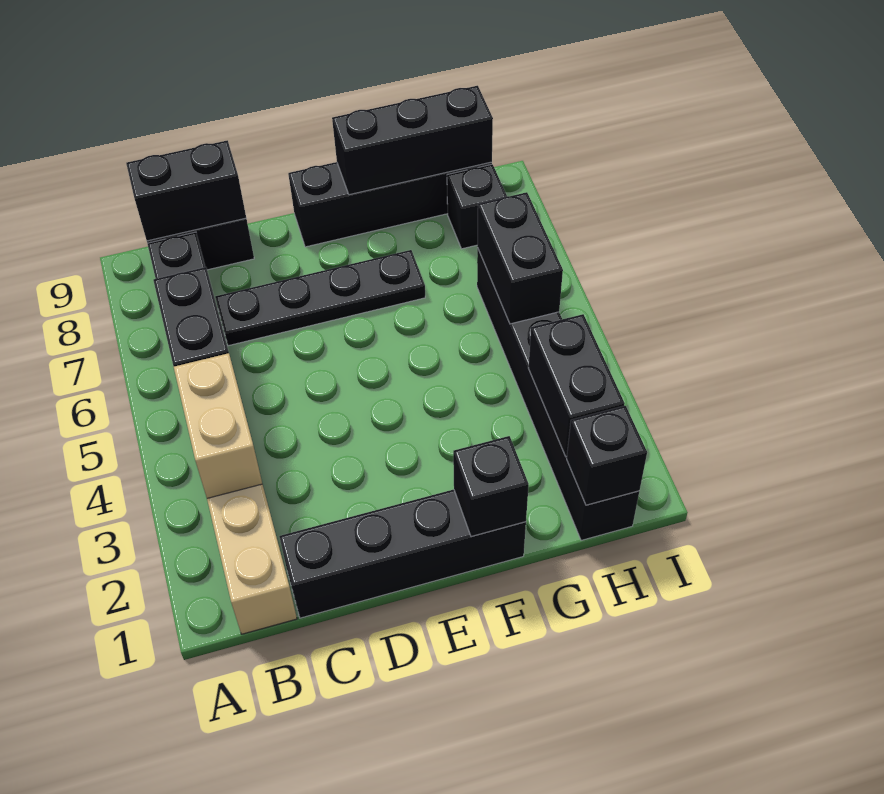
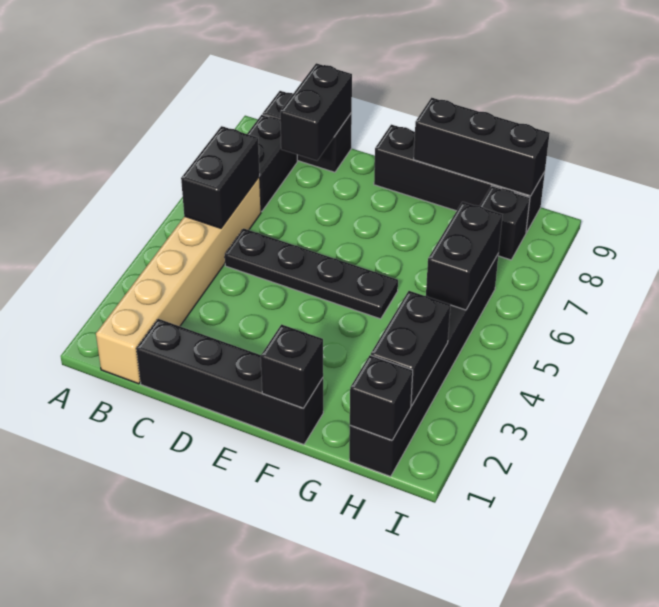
tan brick B3:B4 level 2 -> none
black brick B9:C9 level 2 -> black brick C8:C9 level 2
black plate C7:F7 level 1 -> black plate C5:F5 level 1

